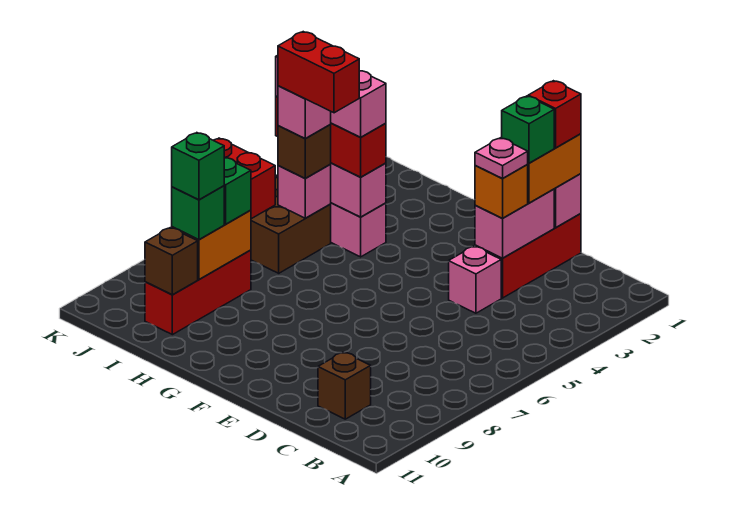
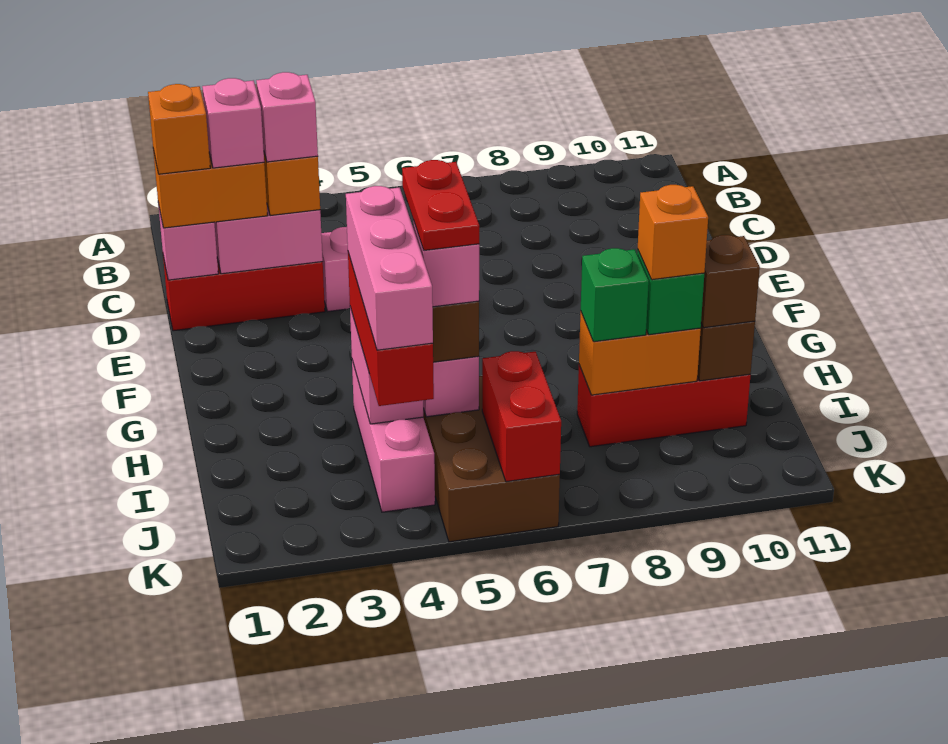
brown brick C10 level 1 -> brown brick I10 level 3
red brick D1 level 4 -> orange brick D1 level 4
green brick D2 level 4 -> pink brick D2 level 4
pink plate D3 level 4 -> pink brick D3 level 4
red brick H5:I5 level 5 -> red plate H5:I5 level 5
green brick I9 level 4 -> orange brick I9 level 4

